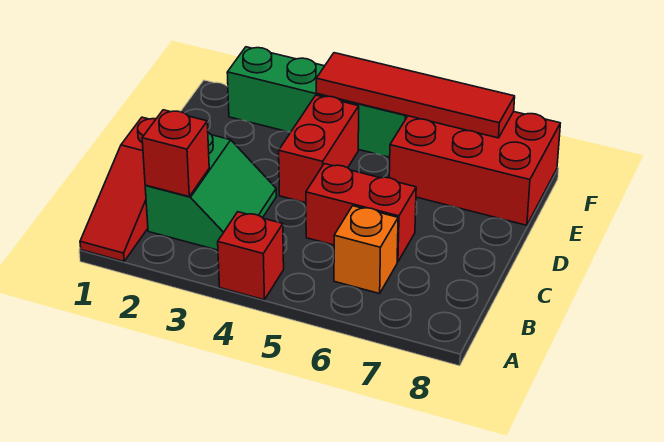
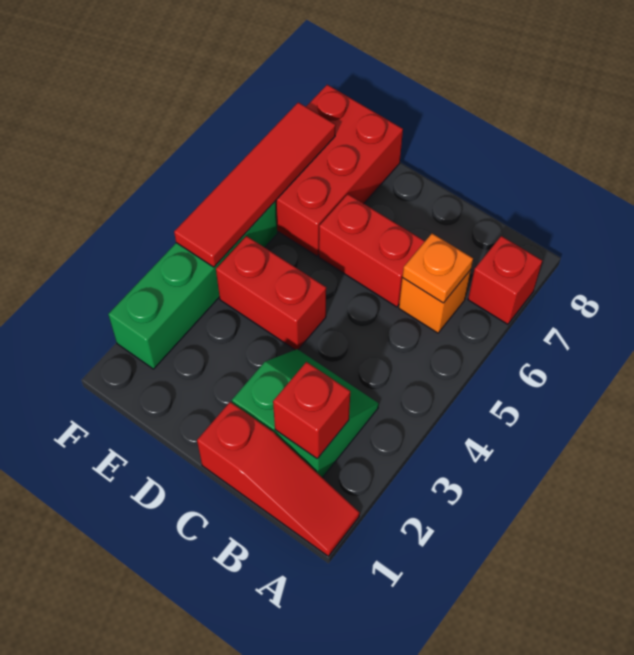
red brick A4 level 1 -> red brick A7 level 1
none -> orange plate B6 level 2
red brick C5:C6 level 1 -> red brick C6:D6 level 1

